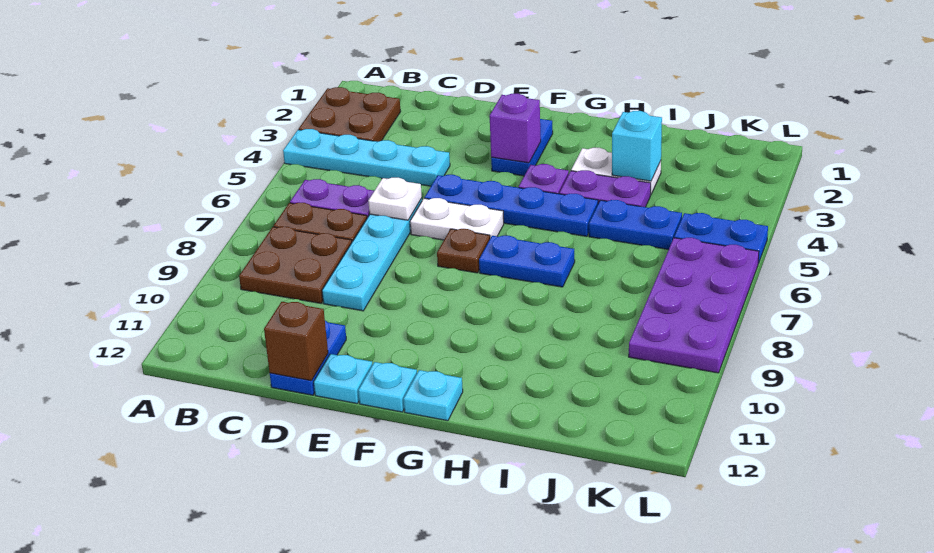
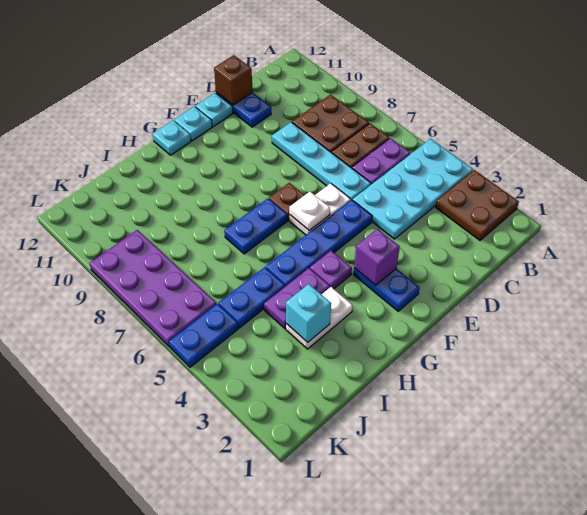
cyan plate A4:D4 level 1 -> cyan plate A4:D5 level 1
white plate D6 level 2 -> white plate F6 level 2

